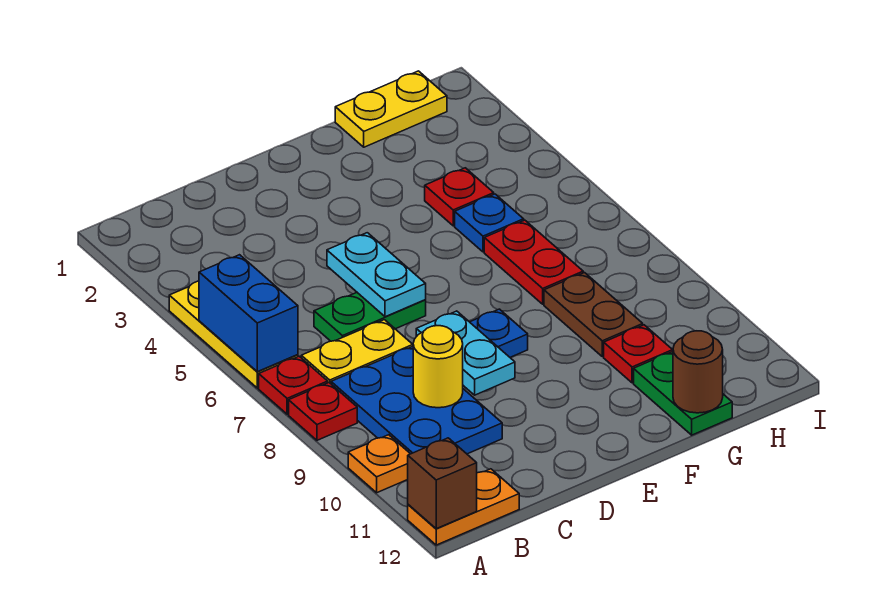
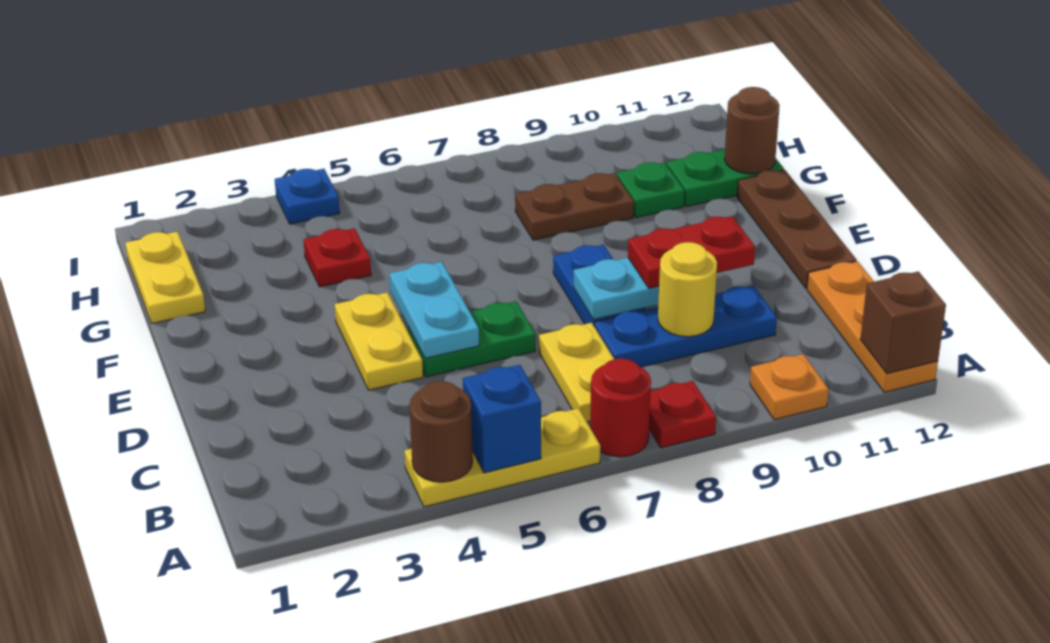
none -> brown round brick A4 level 2
blue brick A5:A6 level 2 -> blue brick A5 level 2
red plate A7 level 1 -> red round brick A7 level 1
orange plate A12:B12 level 1 -> orange plate A12:C12 level 1
blue plate B8:C10 level 1 -> blue plate C8:C10 level 1
green plate C6:D6 level 1 -> green plate D5:D6 level 1
none -> yellow plate D4:E4 level 1
cyan plate D5:D6 level 2 -> cyan plate D5:E5 level 2
none -> brown plate D12:F12 level 1
blue plate G5 level 1 -> blue plate I4 level 1
red plate G6:G7 level 1 -> red plate D9:D10 level 3
red plate G10 level 1 -> green plate G10 level 1

